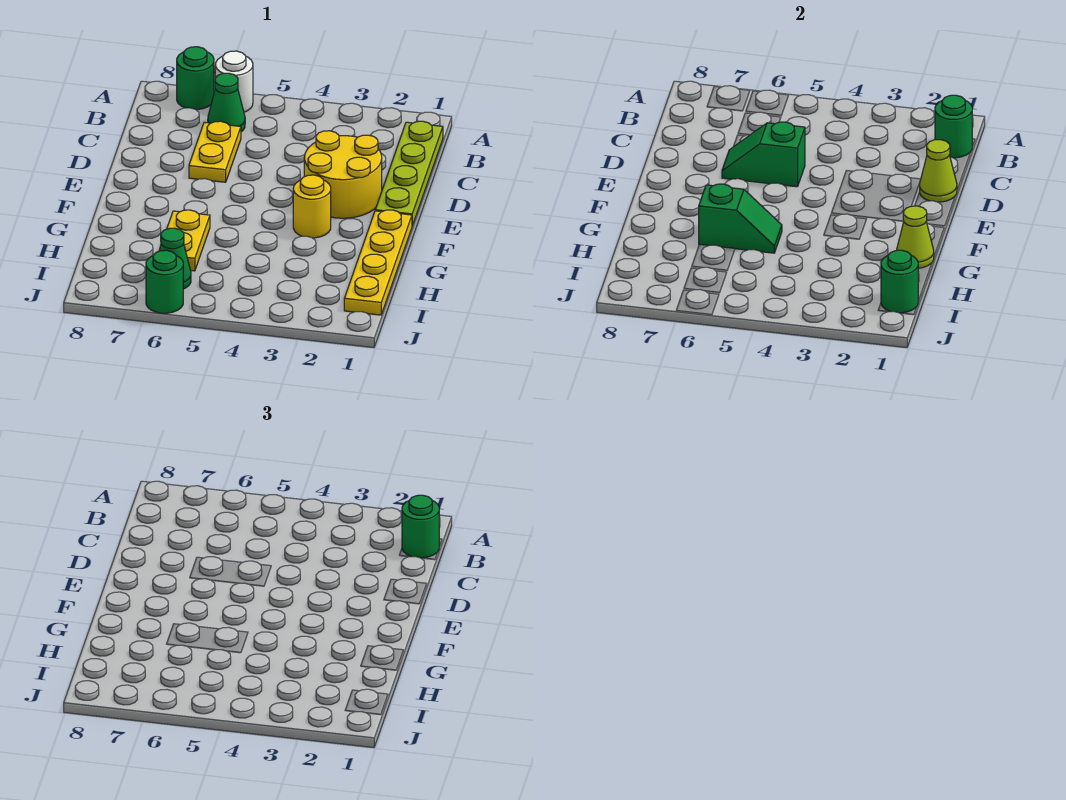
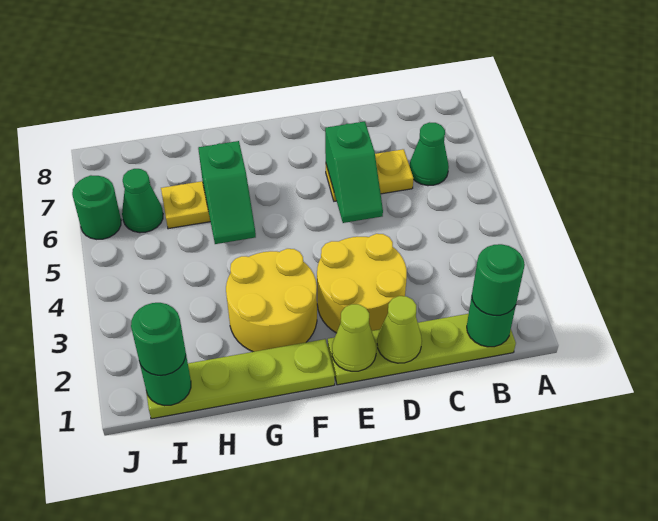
white round brick A6 level 1 -> none
green round brick A7 level 1 -> green round brick I1 level 3
green slope D5:D6 level 2 top 5 -> green slope D5:D6 level 2 top 6
yellow plate F1:I1 level 1 -> lime plate F1:I1 level 1
yellow round brick F3 level 1 -> yellow round brick F2:G3 level 1
lime cone G1 level 2 -> lime cone E1 level 2

